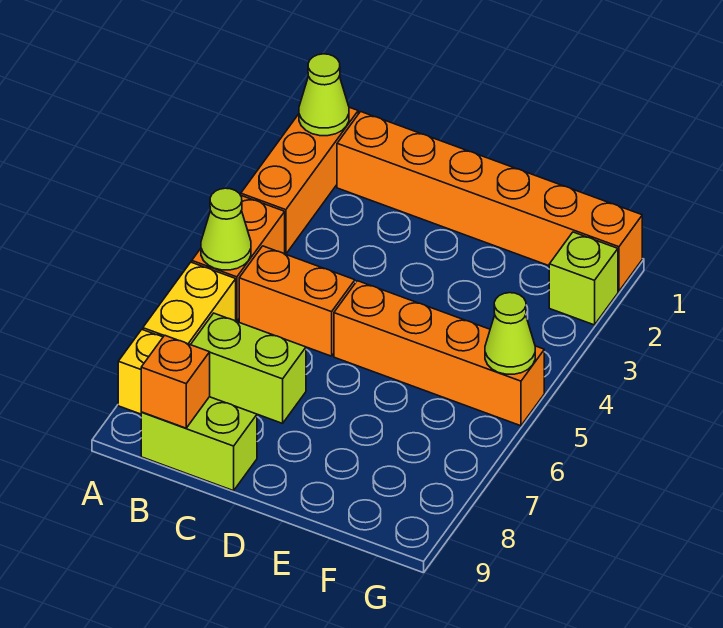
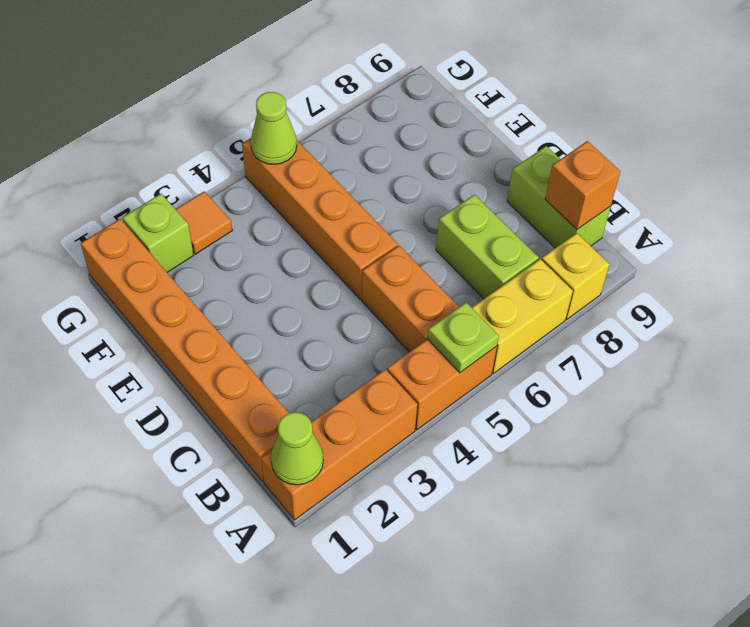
lime cone A5 level 2 -> lime plate A5 level 2
none -> orange tile G3 level 1

